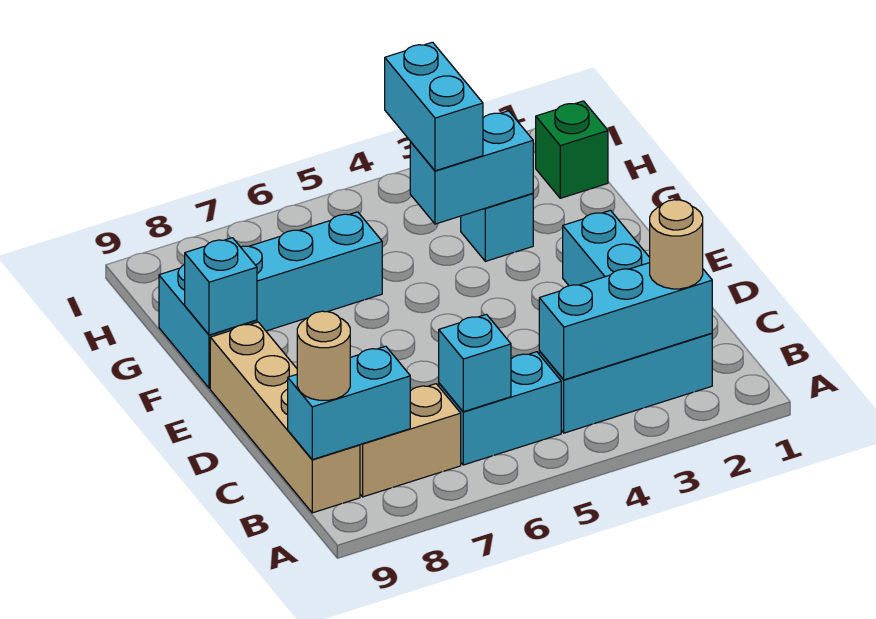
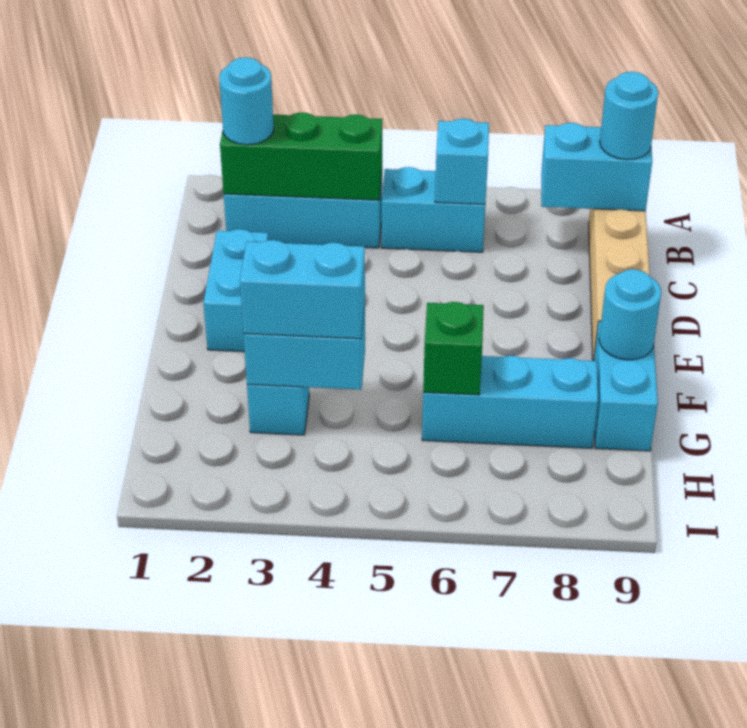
cyan brick B2:B4 level 2 -> green brick B2:B4 level 2
tan round brick B2 level 3 -> cyan round brick B2 level 3
tan brick B7:B8 level 1 -> none
tan round brick B9 level 3 -> cyan round brick B9 level 3
cyan brick F9 level 2 -> cyan round brick F9 level 2
cyan brick G4:H4 level 3 -> cyan brick G3:G4 level 3
green brick H1 level 1 -> green brick G6 level 2

